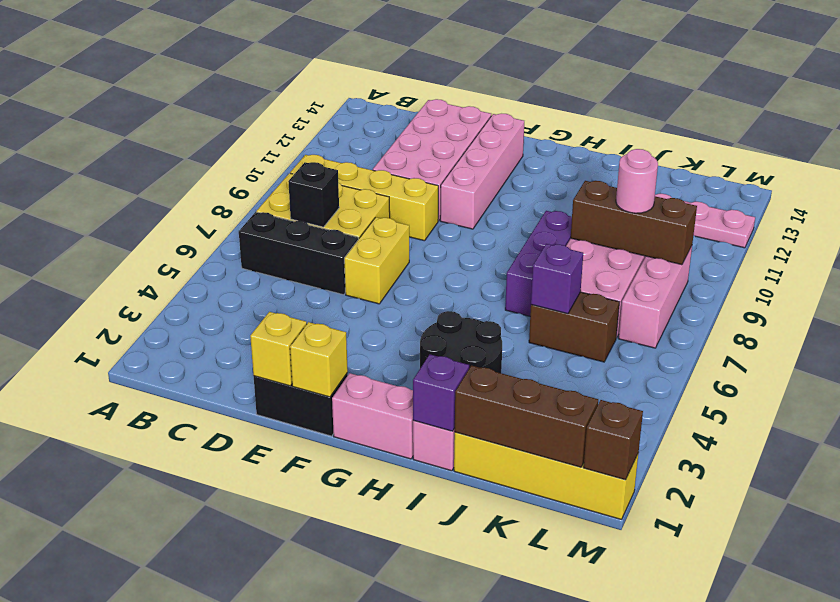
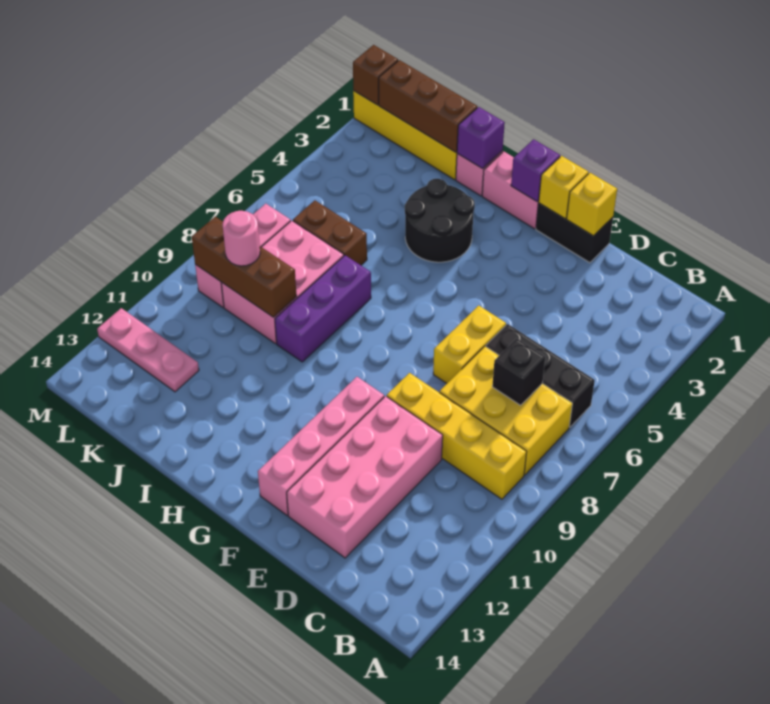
purple brick J6 level 2 -> purple brick G1 level 2

